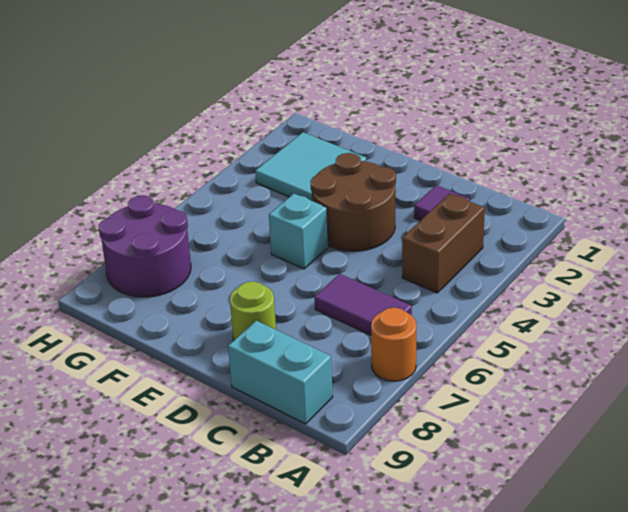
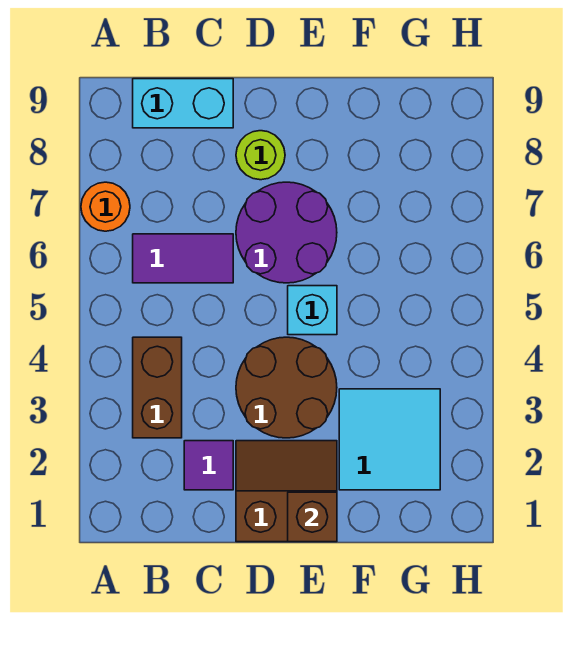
none -> brown slope D1:E2 level 1 top 1
none -> brown brick E1 level 2
purple round brick G7:H8 level 1 -> purple round brick D6:E7 level 1

